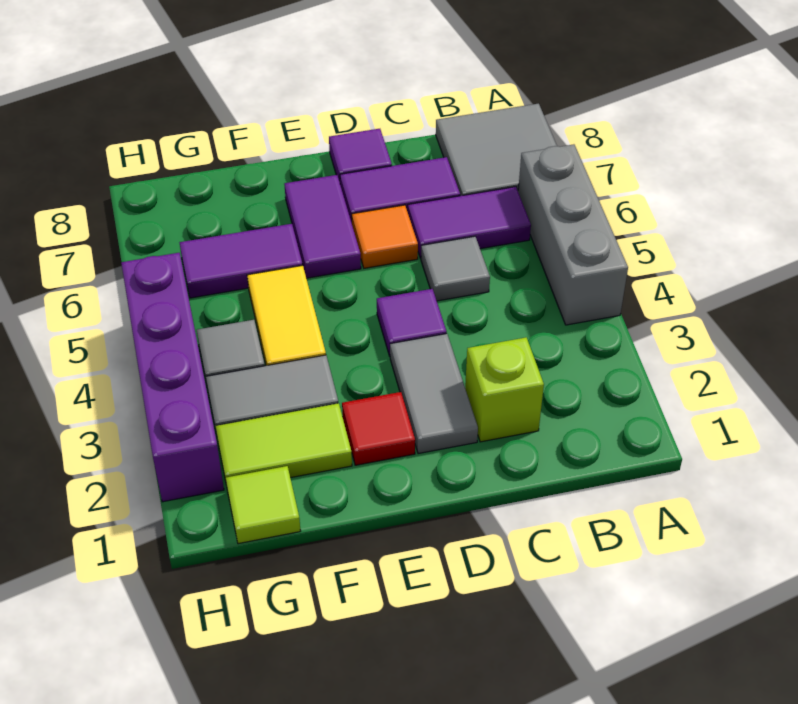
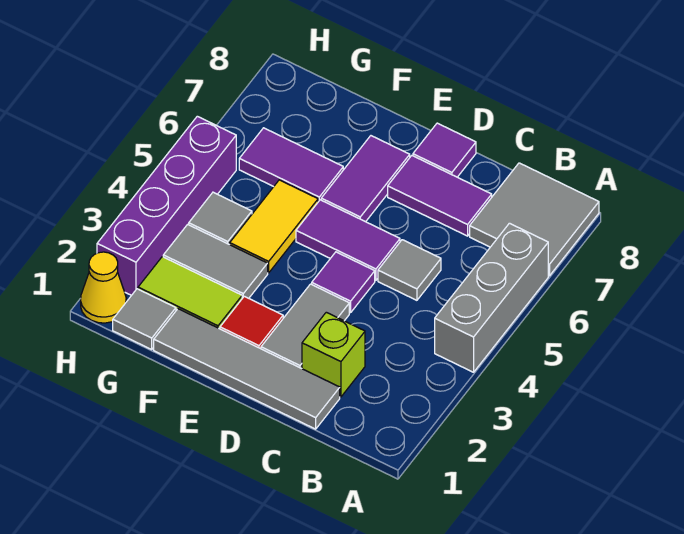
purple tile B6:C6 level 1 -> purple tile D5:E5 level 1
none -> grey tile C1:F1 level 1
orange tile D6 level 1 -> none
lime tile G1 level 1 -> grey tile G1 level 1
none -> yellow cone H1 level 1

